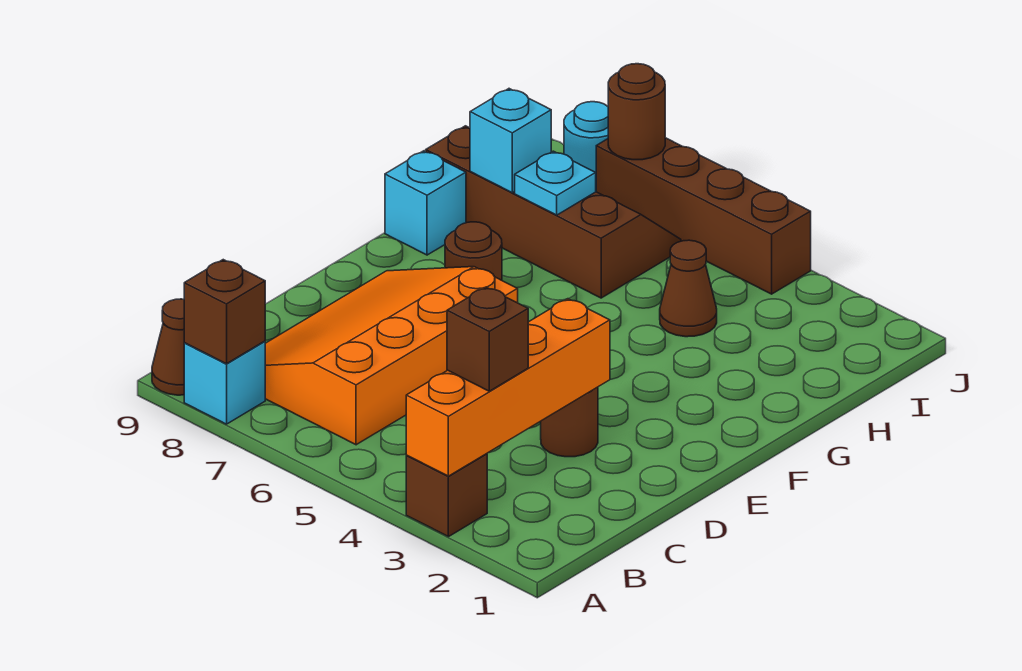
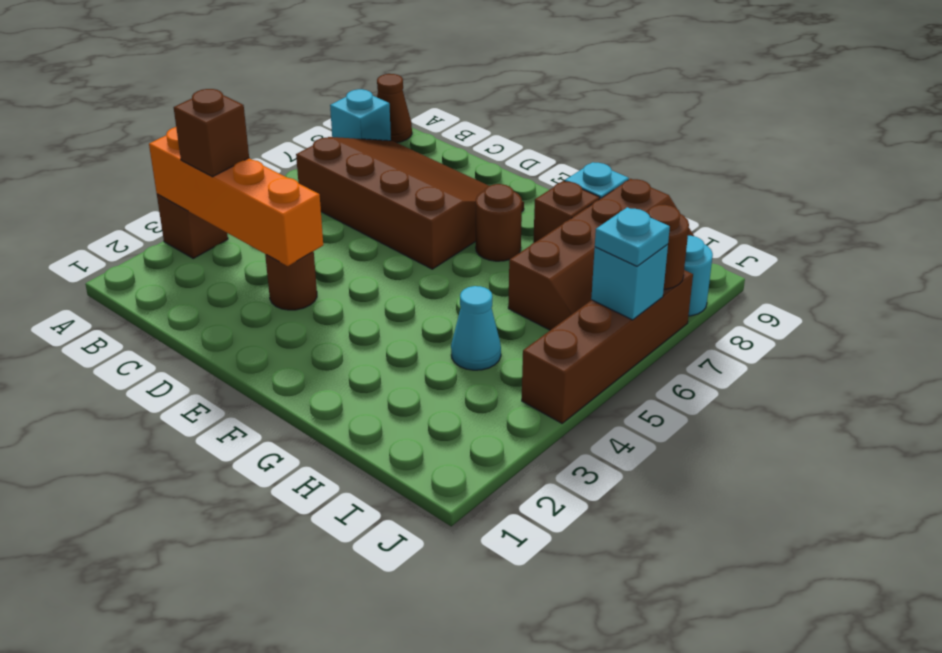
brown brick A8 level 2 -> brown brick G8 level 1
orange slope B6:E8 level 1 top 6 -> brown slope B6:E8 level 1 top 6
brown cone H4 level 1 -> cyan cone H4 level 1
cyan plate H7 level 2 -> cyan plate J6 level 3
cyan brick H8 level 2 -> cyan brick J6 level 2

